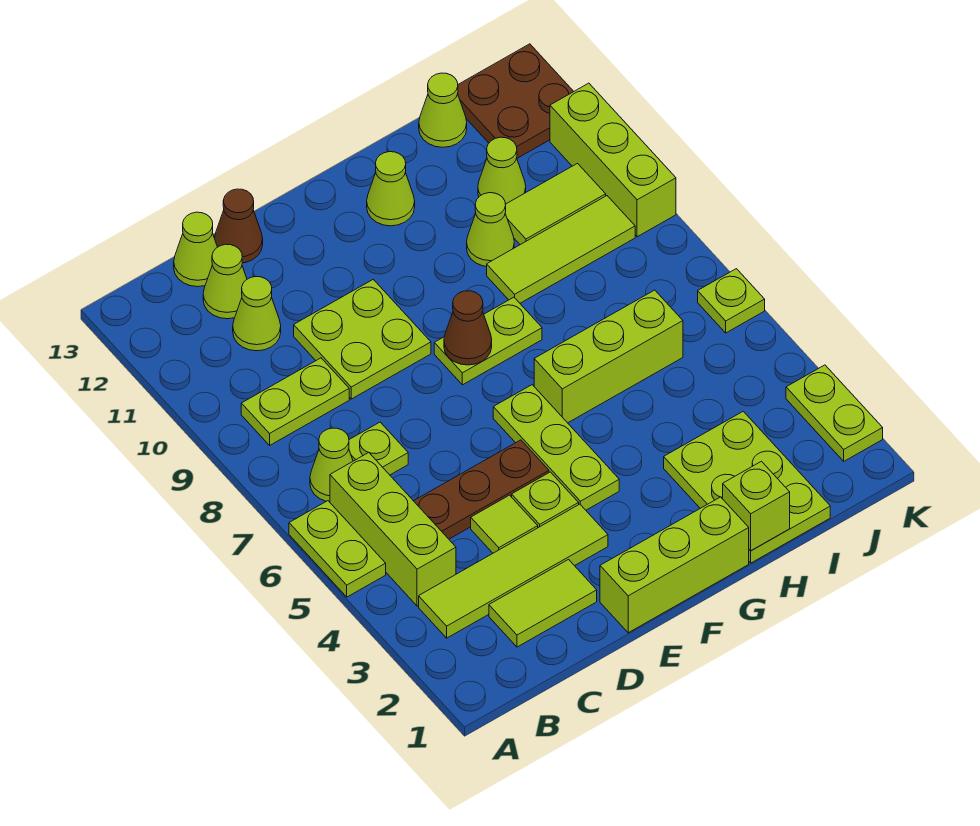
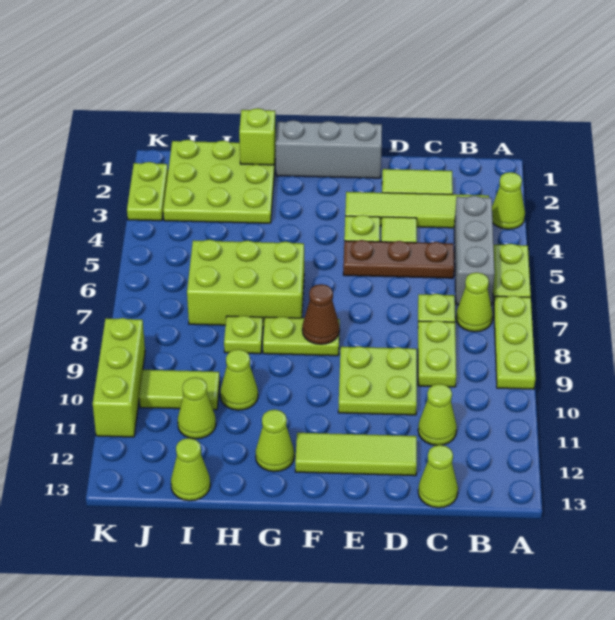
lime brick B4:B6 level 1 -> grey brick B4:B6 level 1
lime plate B9:C9 level 1 -> lime plate C8:C9 level 1
lime cone C12 level 1 -> lime cone A3 level 1
brown cone D13 level 1 -> none
lime brick E1:G1 level 1 -> grey brick E1:G1 level 1
lime plate F4:F6 level 1 -> lime plate A7:A9 level 1
lime brick G6:I6 level 1 -> lime brick G6:I7 level 1
lime plate H1:I3 level 1 -> lime plate H1:J3 level 1
lime tile H9:J9 level 1 -> lime tile D12:F12 level 1
brown plate J12:K13 level 1 -> none
lime plate K6 level 1 -> lime plate H8 level 1

